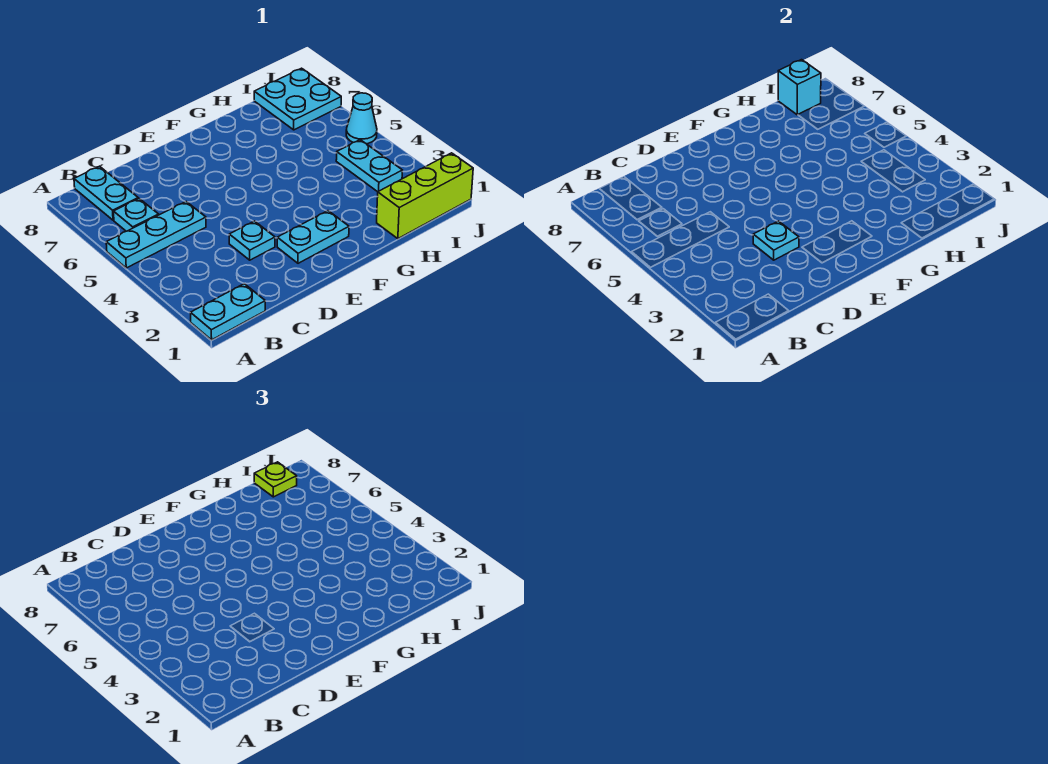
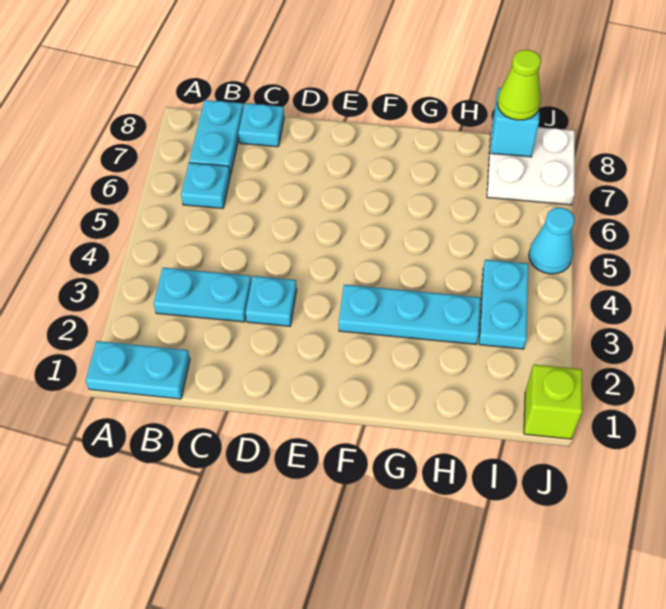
cyan plate A5:C5 level 1 -> cyan plate F3:H3 level 1
cyan plate D3 level 2 -> cyan plate C8 level 1
cyan plate E2:F2 level 1 -> cyan plate B3:C3 level 1
lime brick H1:J1 level 1 -> lime brick J1 level 1
cyan plate I7:J8 level 1 -> white plate I7:J8 level 1
lime plate I8 level 3 -> lime cone I8 level 3

